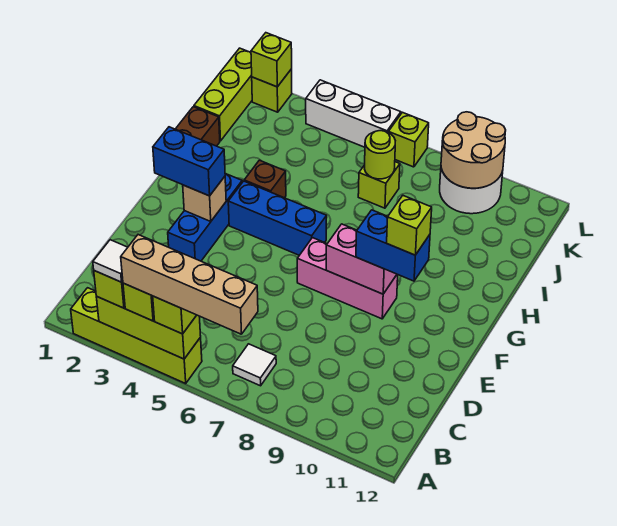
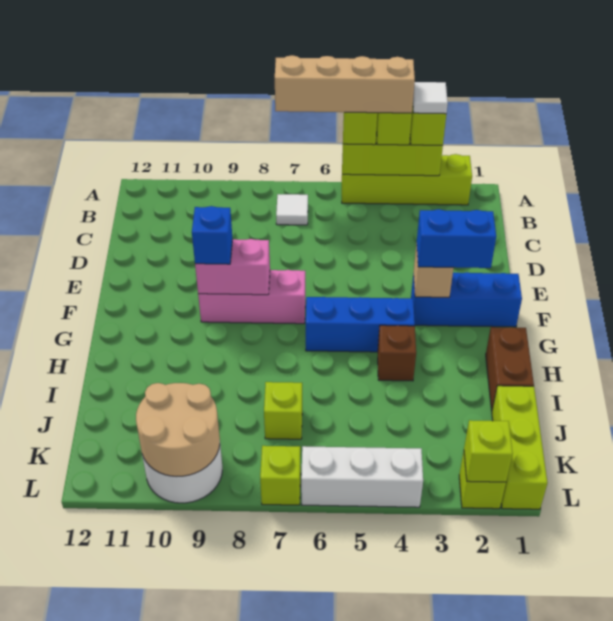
blue brick E3:G3 level 1 -> blue brick F1:F3 level 1
blue brick F9:F10 level 3 -> blue brick F9 level 3
lime brick F10 level 4 -> none
lime round brick J7 level 2 -> none

